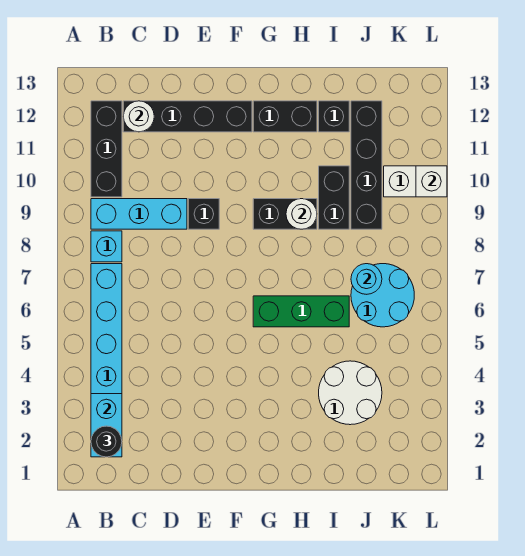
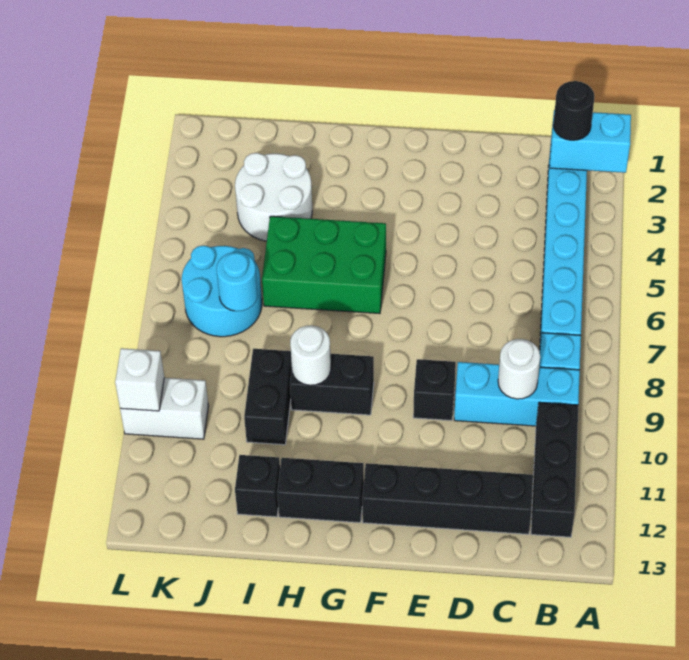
cyan brick B2:B3 level 2 -> cyan brick A2:B2 level 2
white round brick C12 level 2 -> white round brick C9 level 2
green brick G6:I6 level 1 -> green brick G5:I6 level 1
black brick J9:J12 level 1 -> none

